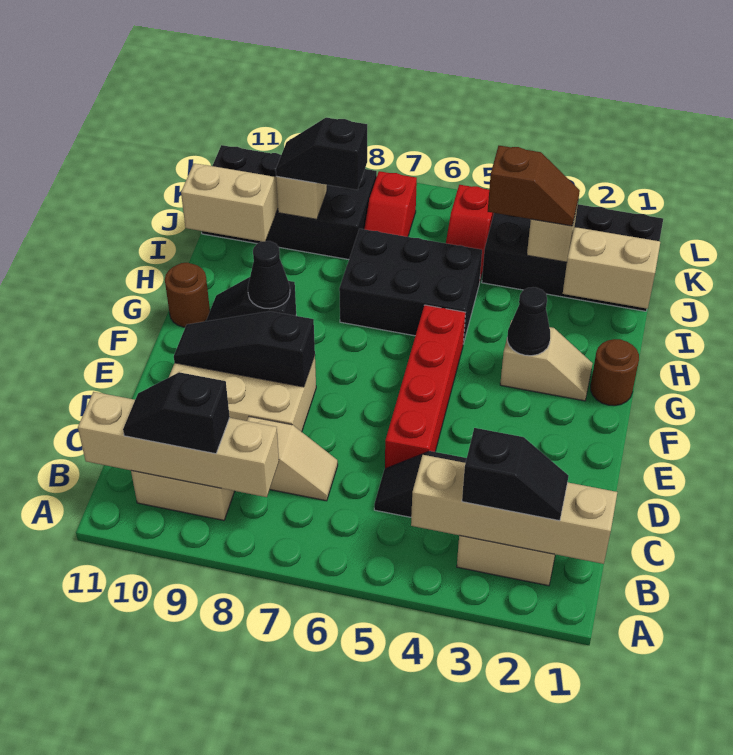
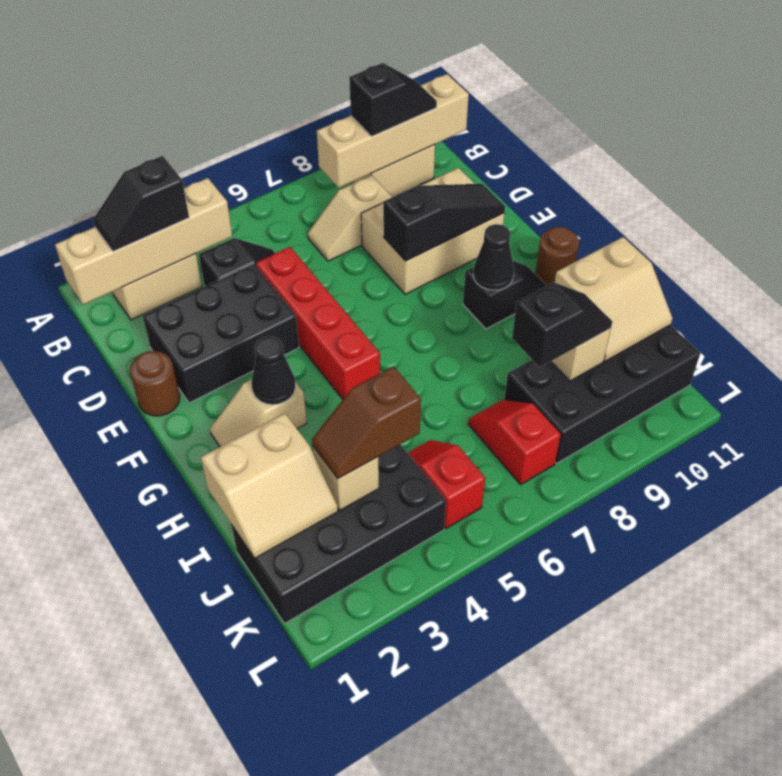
brown round brick G1 level 1 -> brown round brick E1 level 1
black brick H5:I7 level 1 -> black brick D2:E4 level 1

